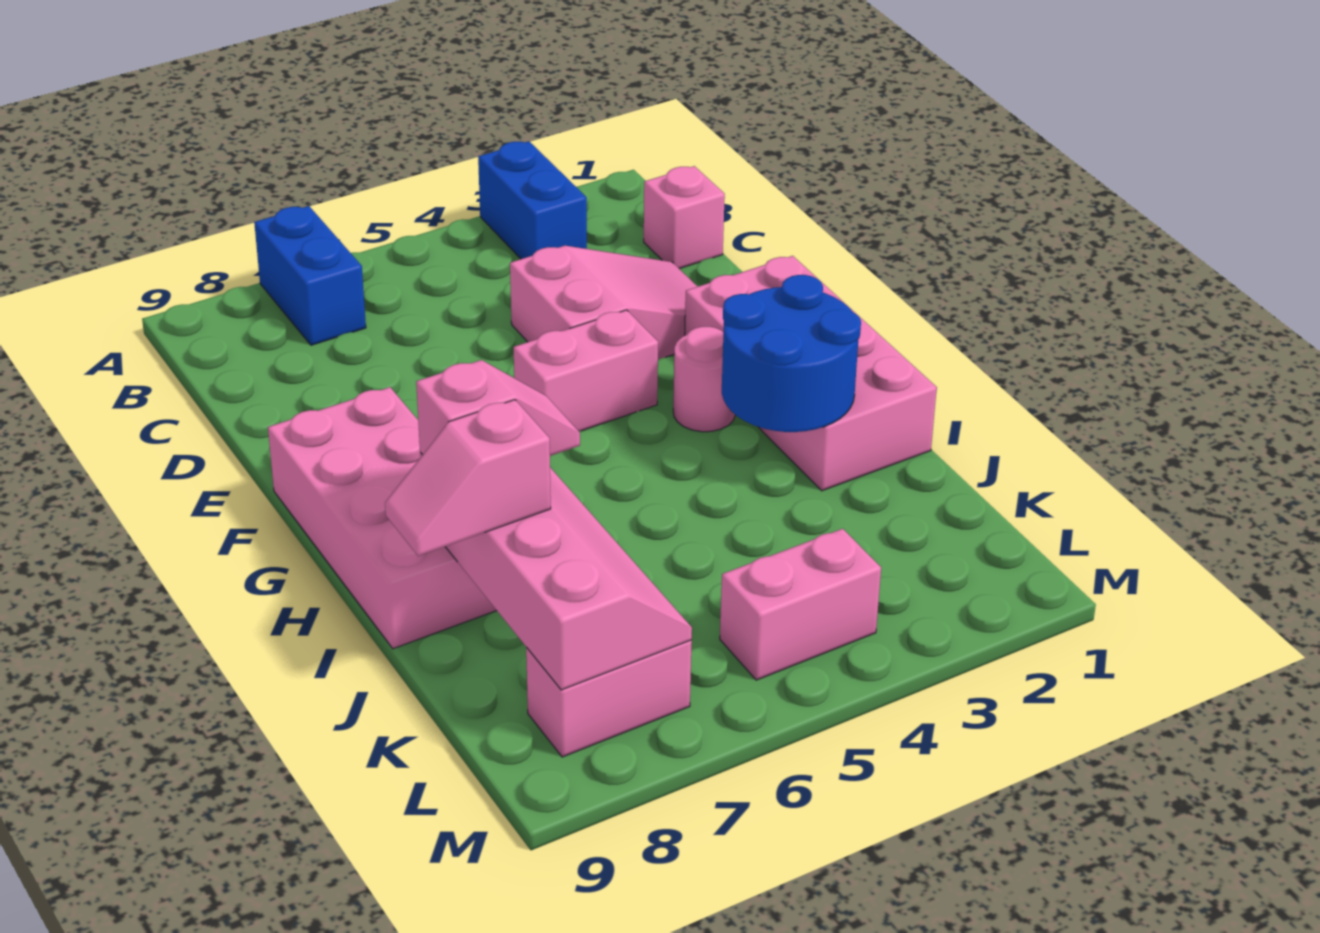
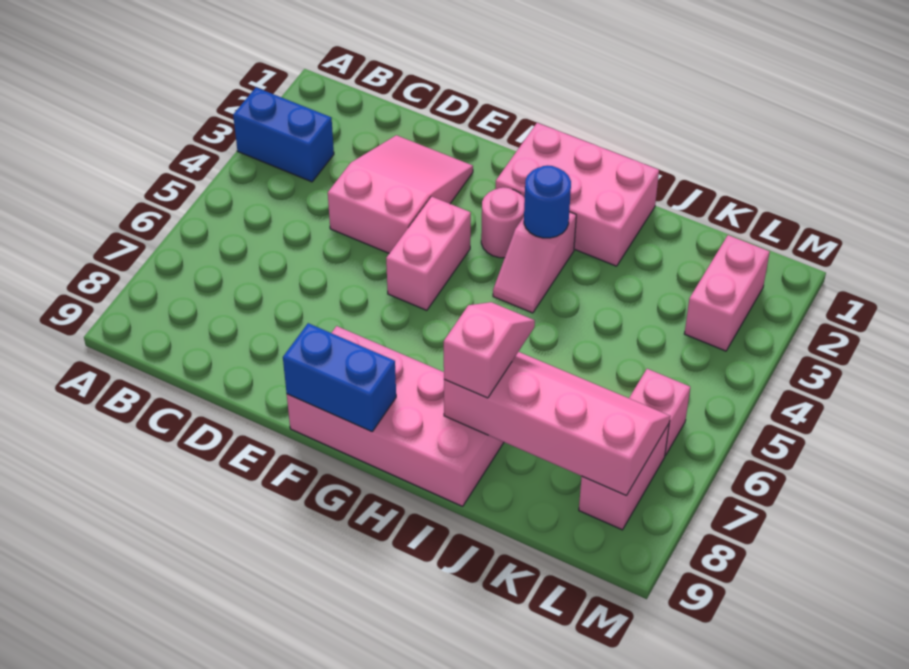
blue brick A7:B7 level 1 -> blue brick F9:G9 level 2
pink brick C1 level 1 -> pink brick L6 level 1
pink brick F1:I2 level 1 -> pink brick G1:I2 level 1
blue round brick H2:I3 level 2 -> blue round brick H3 level 2
pink slope J8:J9 level 3 top 8 -> pink slope H3:H4 level 1 top 3
pink brick L4:L5 level 1 -> pink brick L2:L3 level 1

